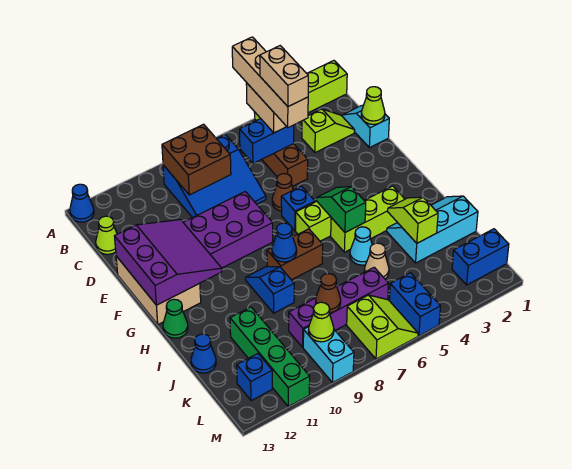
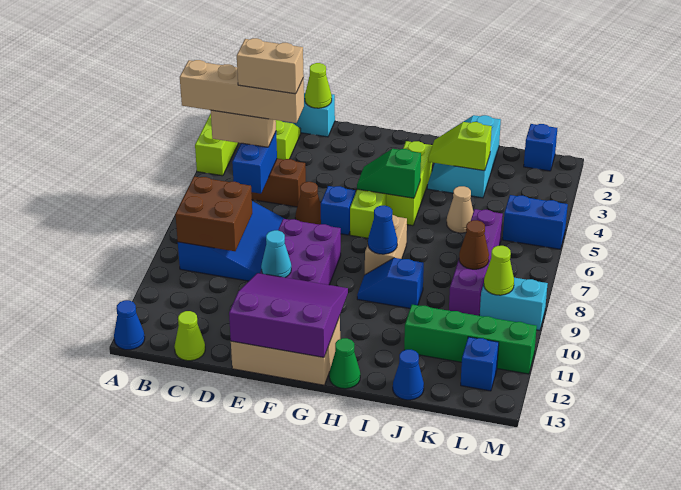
brown brick H7:H8 level 1 -> tan brick H7:H8 level 1
cyan cone I5 level 1 -> cyan cone E10 level 2
blue brick L1:L2 level 1 -> blue brick L1 level 1
lime slope L6:M7 level 1 top 7 -> none

